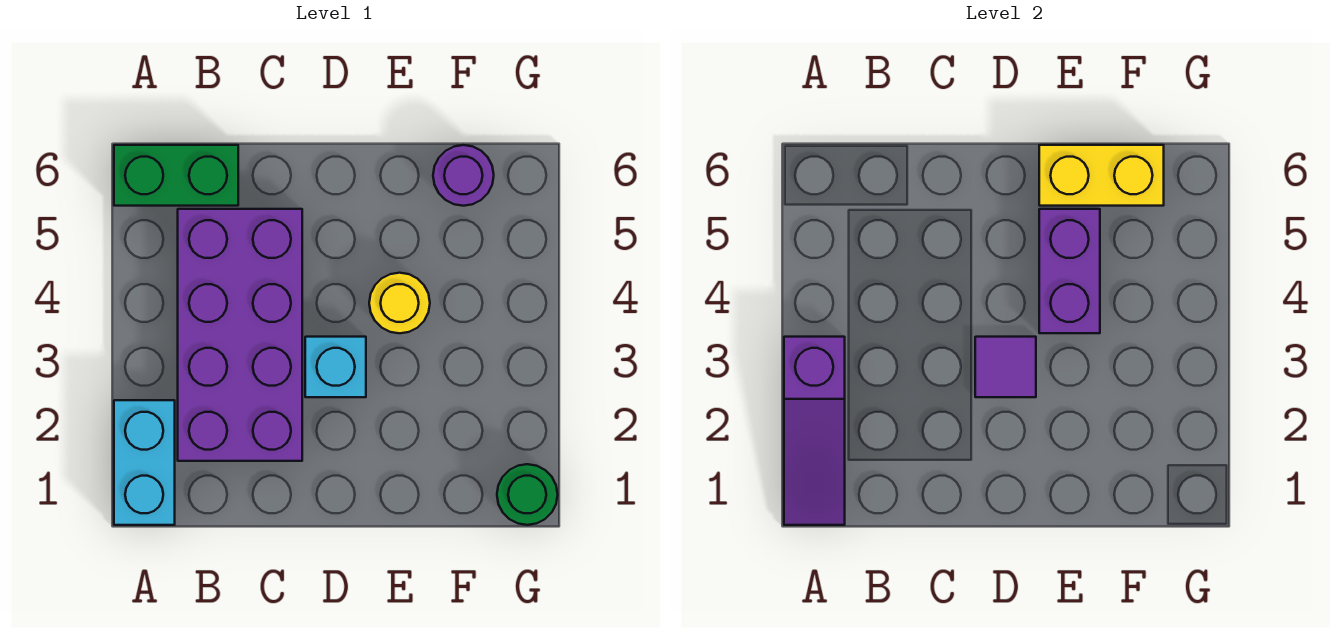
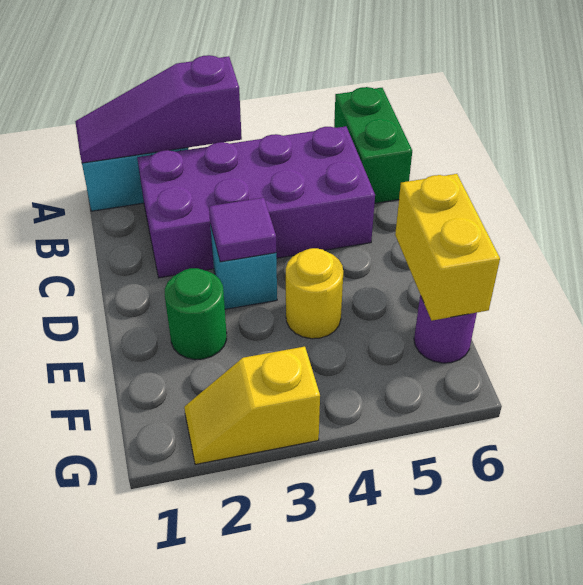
purple brick E4:E5 level 2 -> none
green round brick G1 level 1 -> green round brick E2 level 1
none -> yellow slope G2:G3 level 1 top 3

